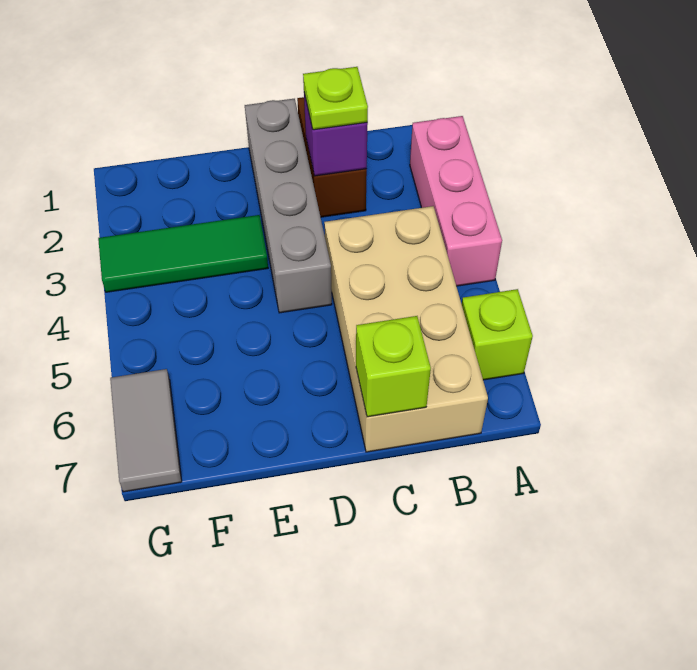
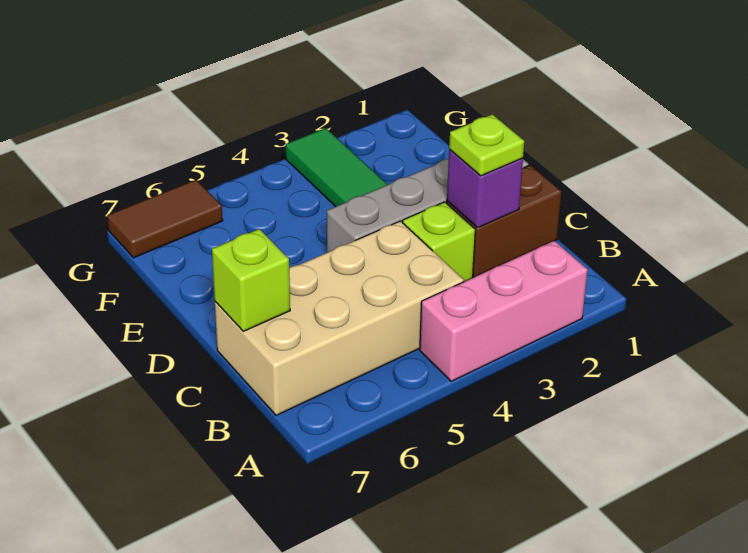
lime brick A6 level 1 -> lime brick C3 level 1
grey tile G6:G7 level 1 -> brown tile G6:G7 level 1

